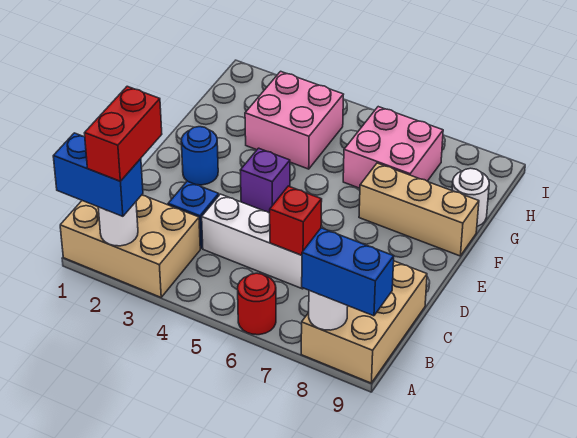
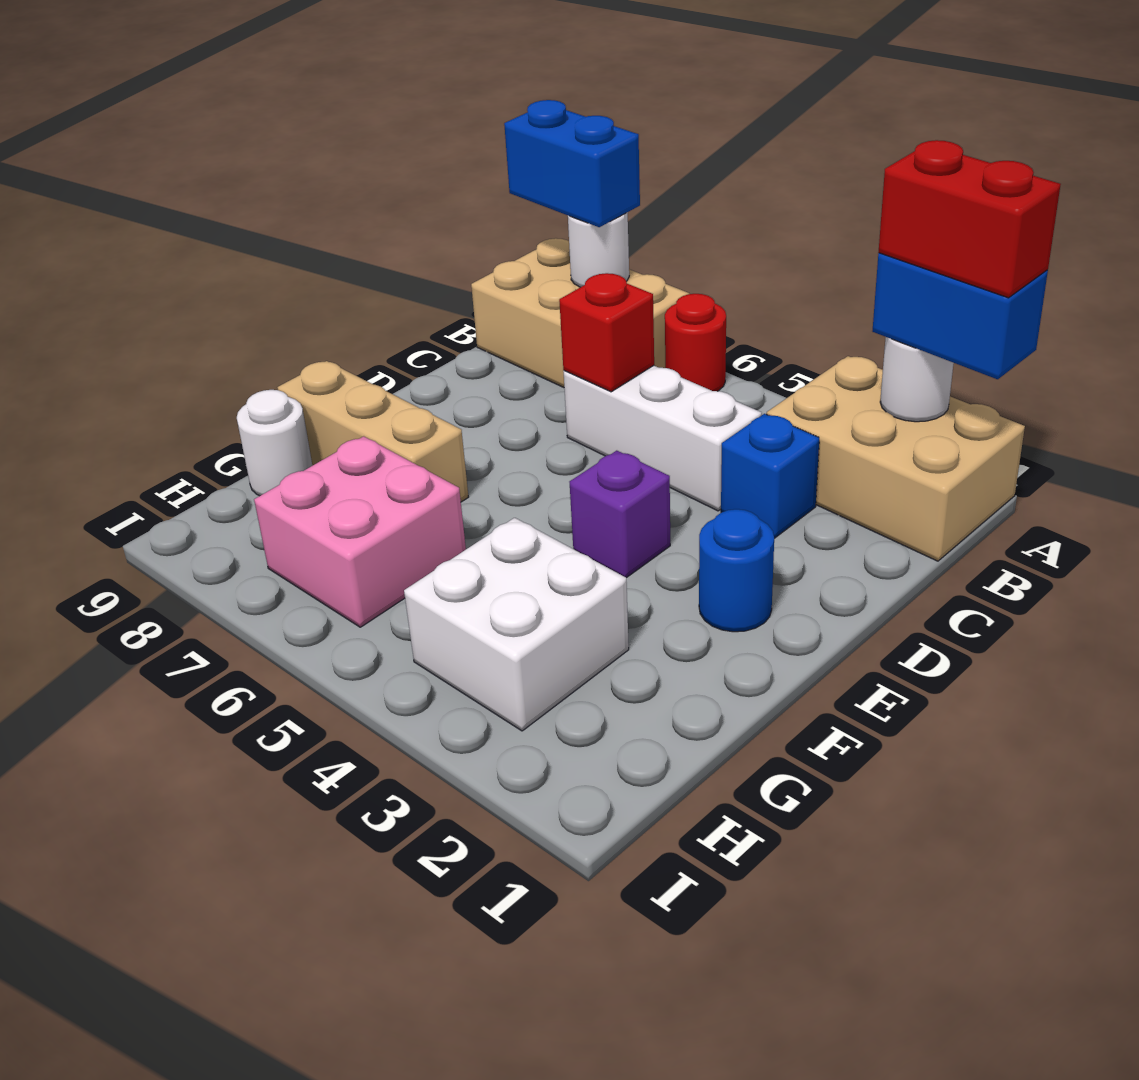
red brick A2:B2 level 4 -> red brick A1:A2 level 4
tan brick A8:C9 level 1 -> tan brick A7:B9 level 1
pink brick G3:H4 level 1 -> white brick G3:H4 level 1

